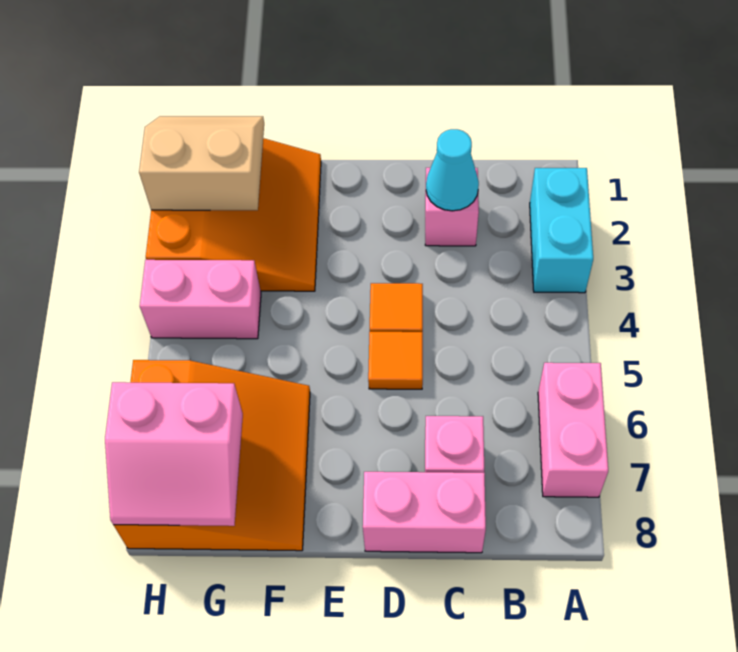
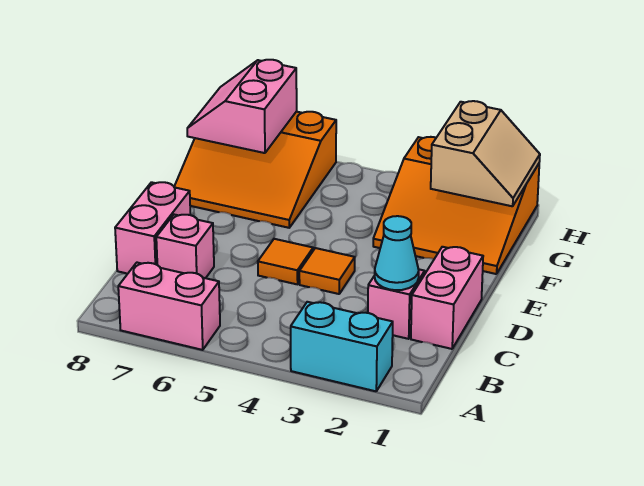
pink brick G4:H4 level 1 -> pink brick C1:D1 level 1

